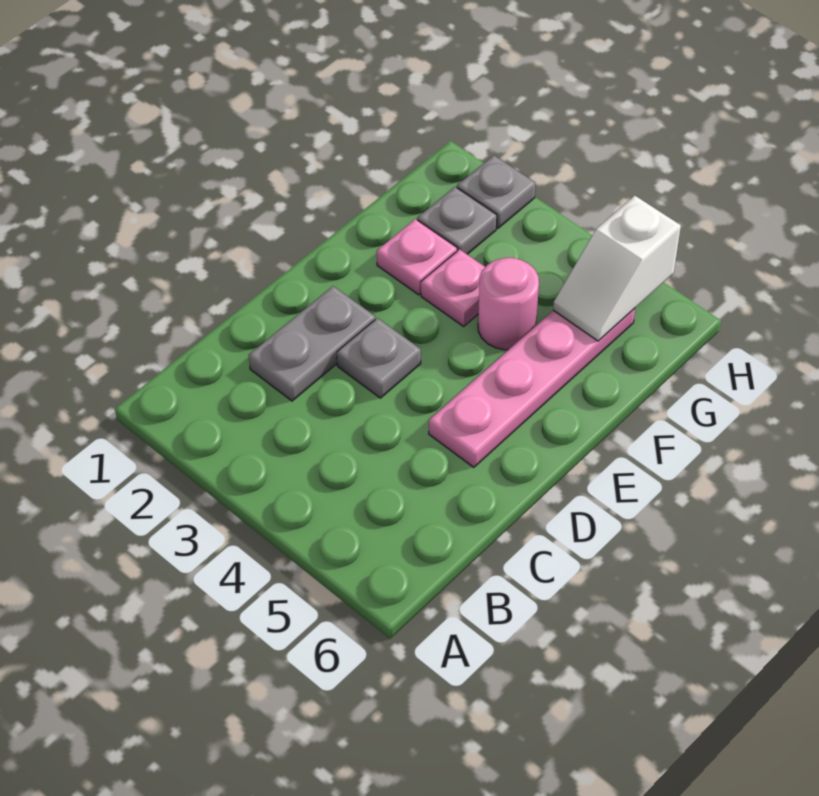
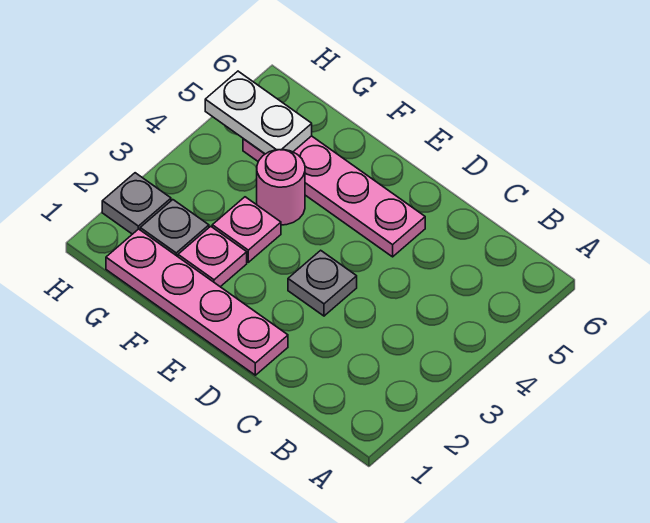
grey plate C2:D2 level 1 -> none
none -> pink plate D1:G1 level 1
white slope G5:H5 level 2 top H -> white plate G5:H5 level 2

